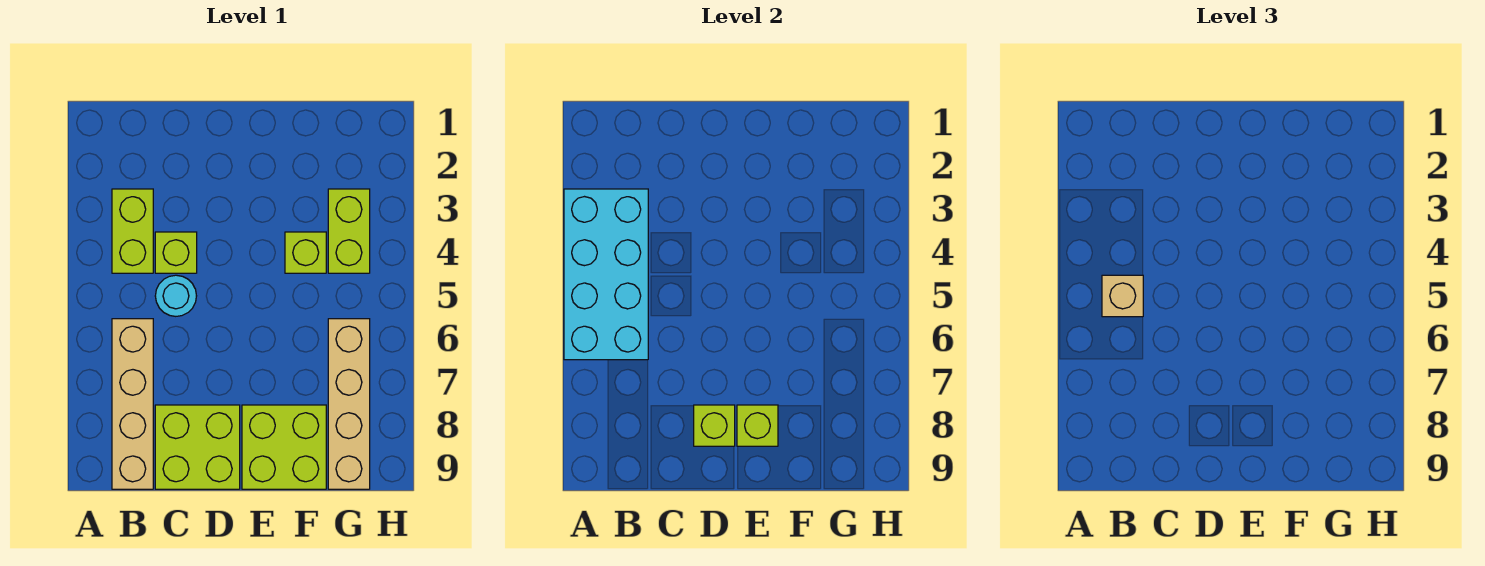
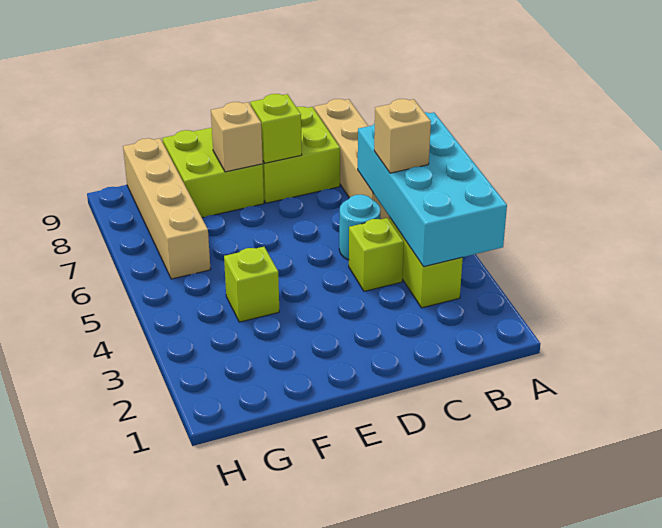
lime brick E8 level 2 -> tan brick E8 level 2
lime brick G3:G4 level 1 -> none

